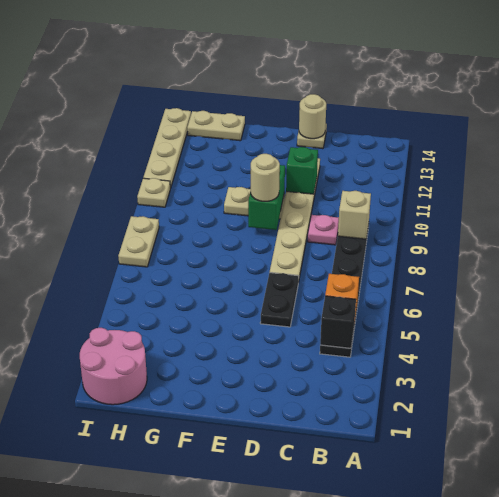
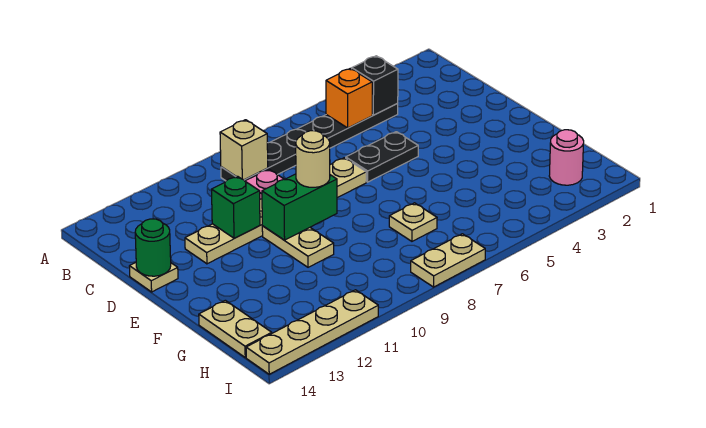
tan round brick D14 level 2 -> green round brick D14 level 2
pink round brick H1:I2 level 1 -> pink round brick H2 level 1
tan plate I10 level 1 -> tan plate G7 level 1

